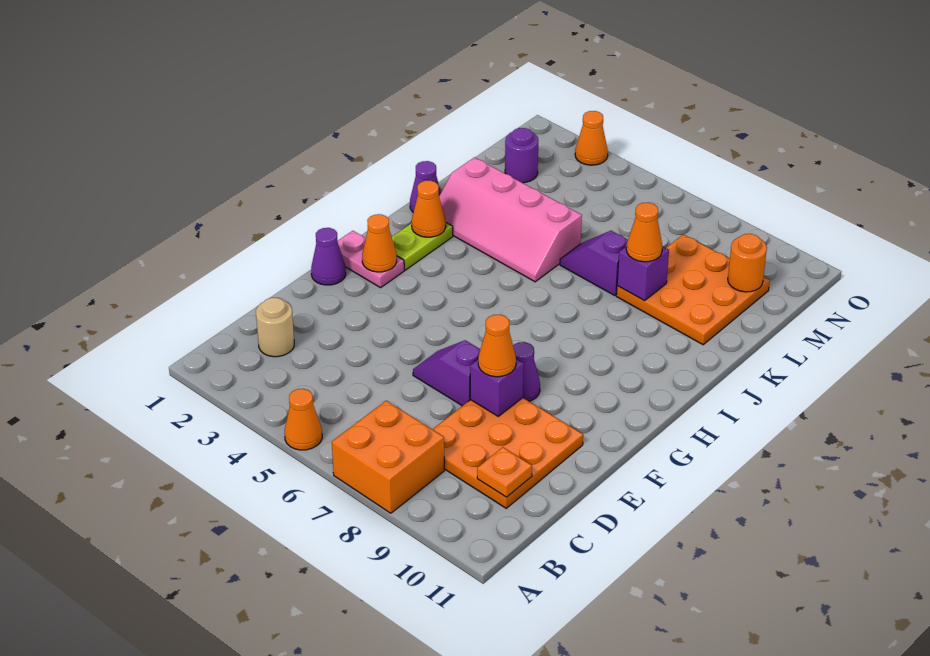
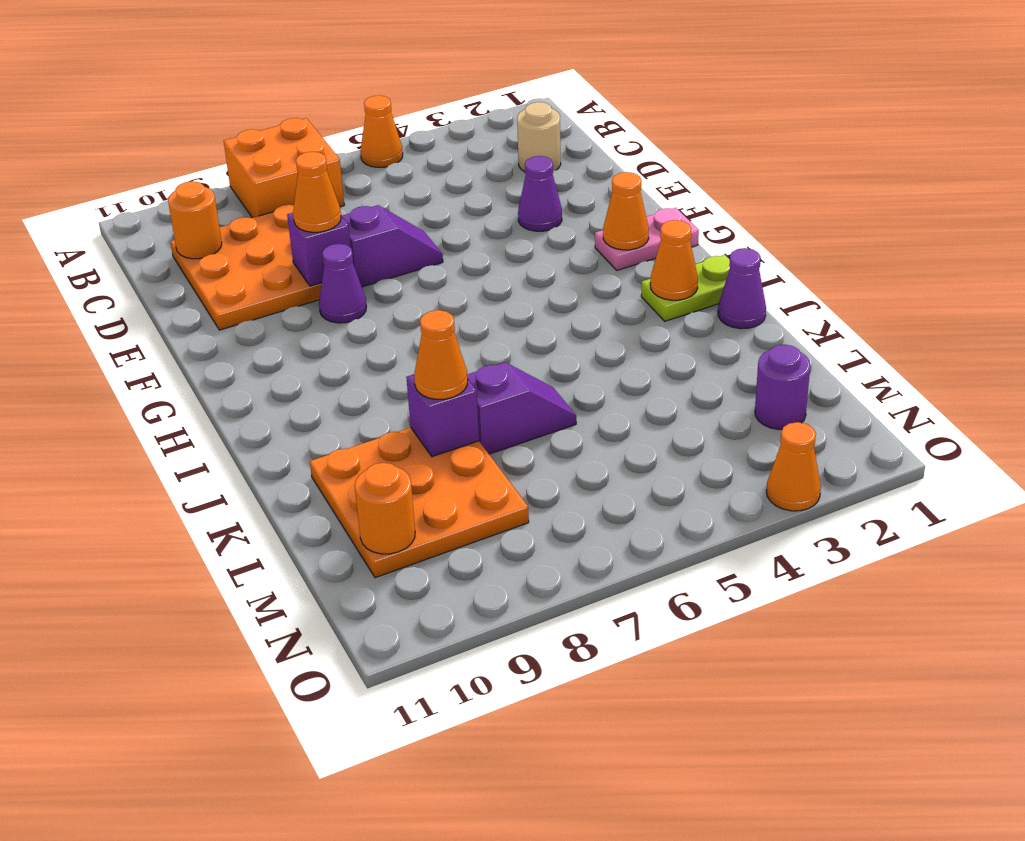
orange plate C10 level 2 -> orange round brick C10 level 2
purple cone F1 level 1 -> purple cone E3 level 1
lime plate H2:I2 level 1 -> lime plate I1:I2 level 1
pink slope J2:K5 level 1 top K -> none

